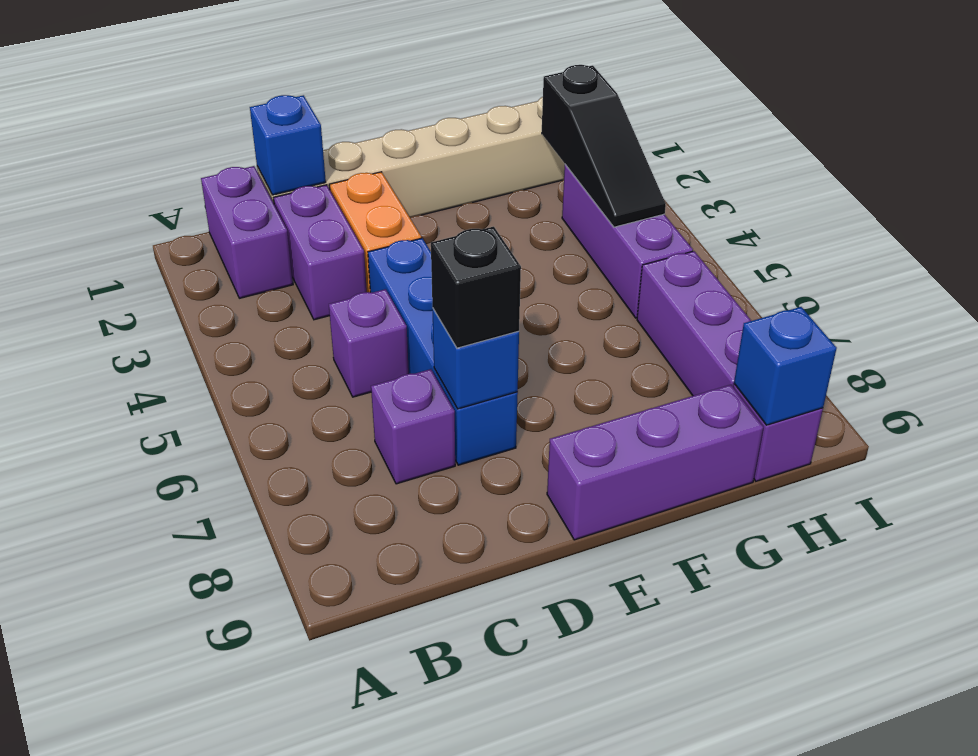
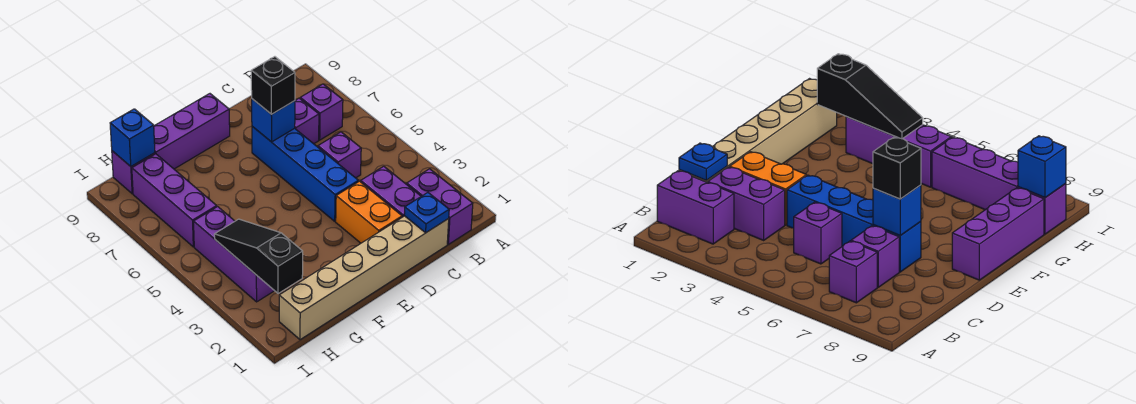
none -> purple brick B7 level 1
blue brick C1 level 2 -> blue plate C1 level 2

